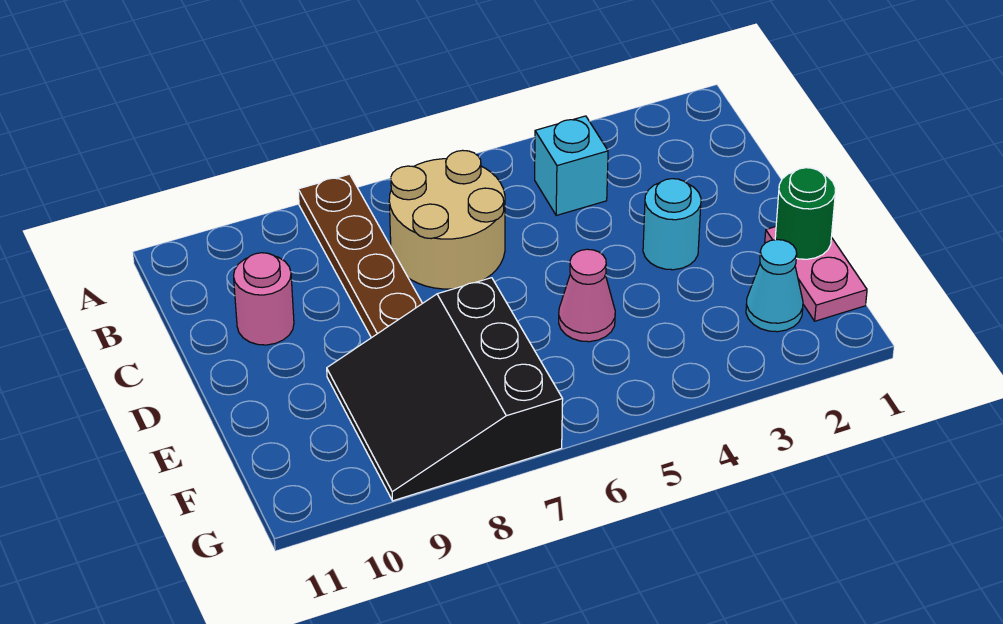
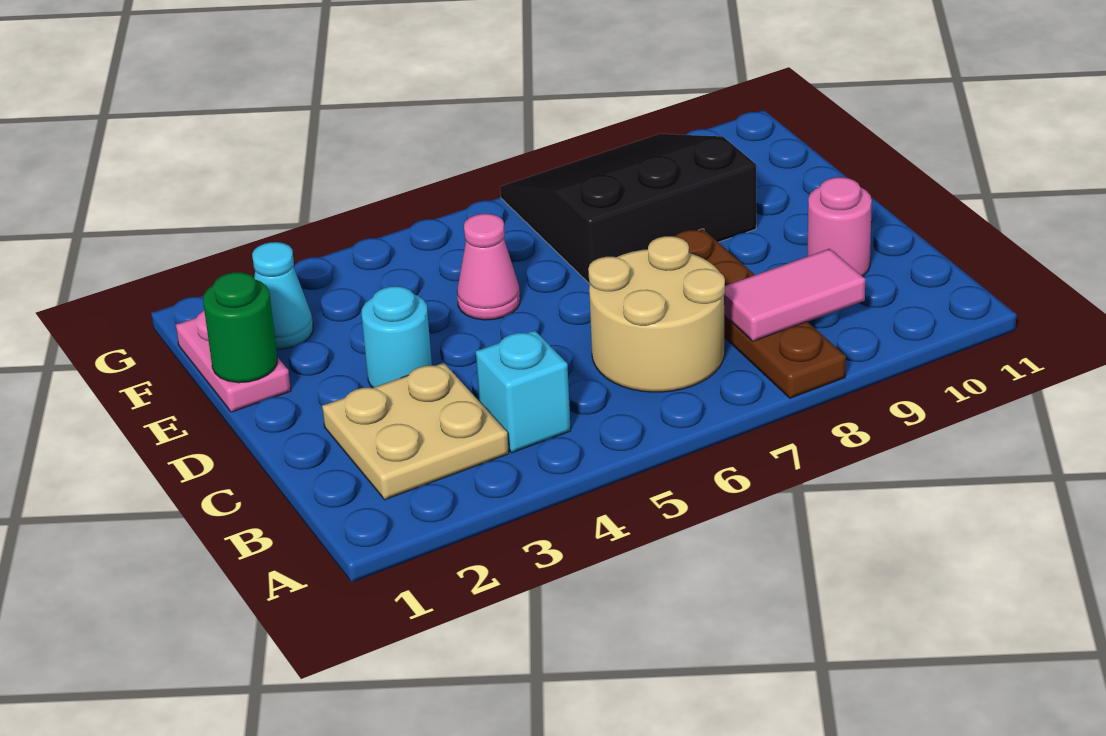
none -> tan plate B2:C3 level 1
none -> pink tile B8:B9 level 2
black slope E7:G9 level 1 top 7 -> black slope E7:G9 level 1 top E

